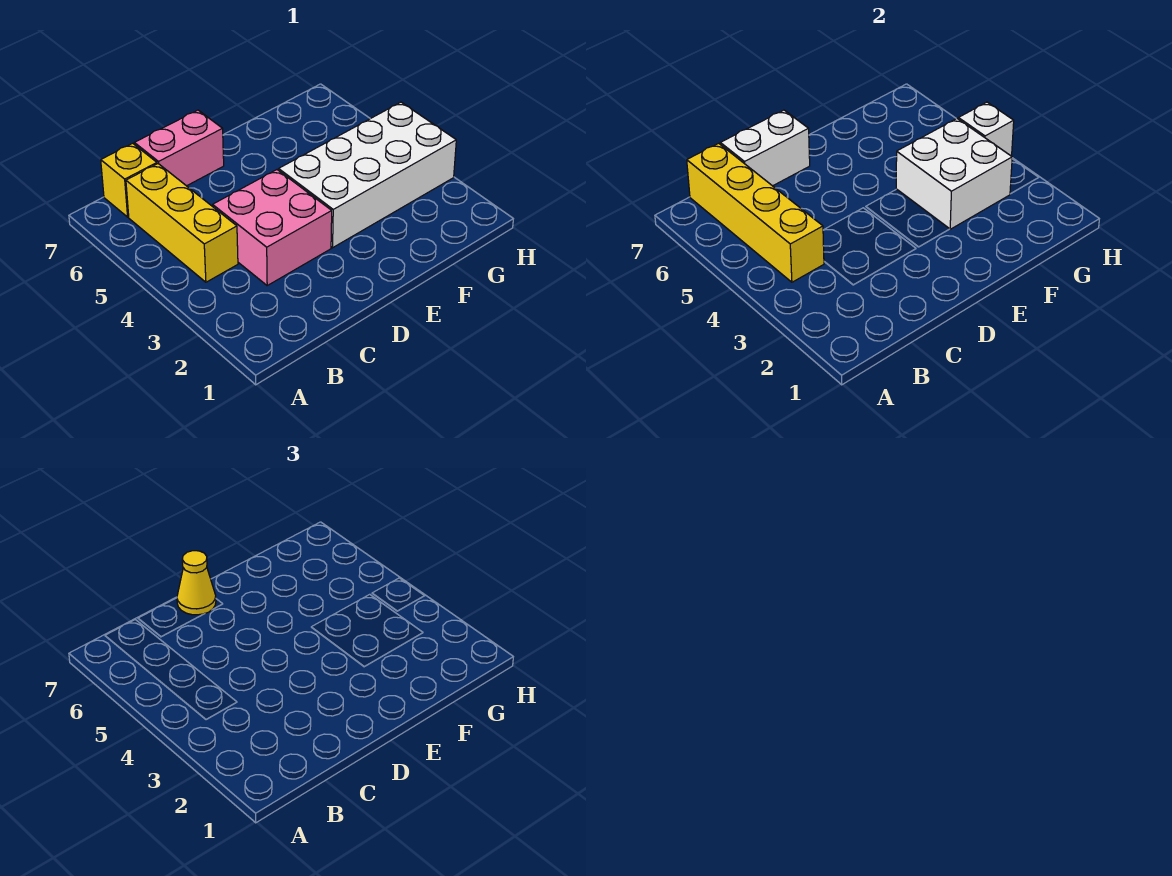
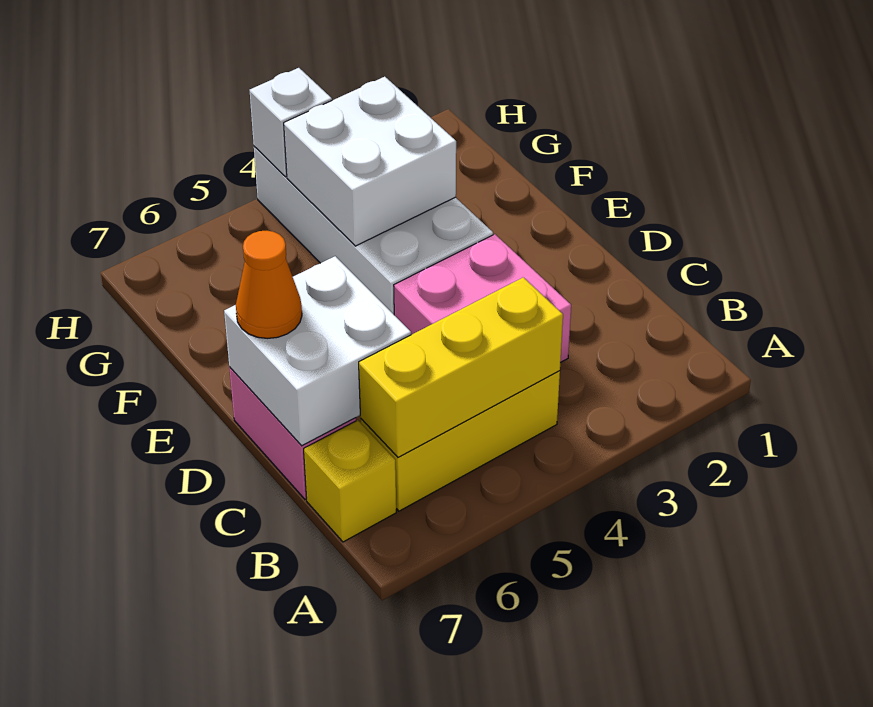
yellow brick B4:B7 level 2 -> yellow brick B4:B6 level 2
white brick C7:D7 level 2 -> white brick C6:D7 level 2
yellow cone D7 level 3 -> orange cone D7 level 3

